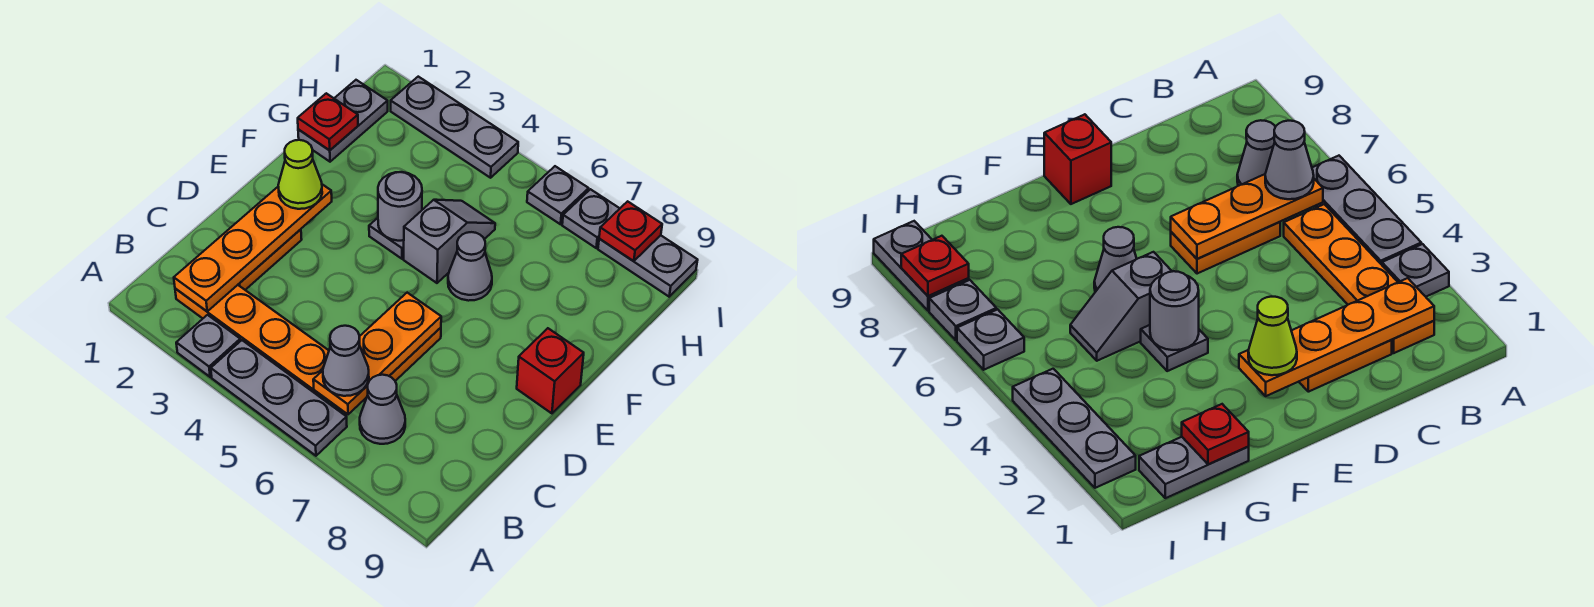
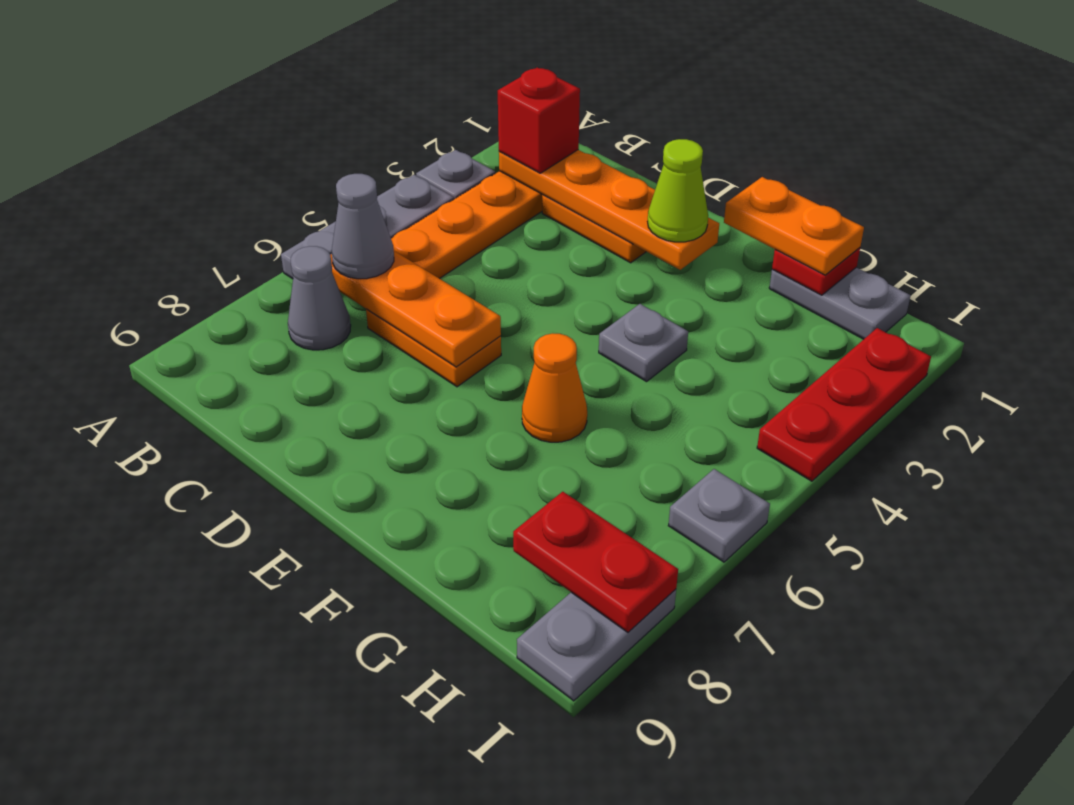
red brick E9 level 1 -> red brick B2 level 3
none -> orange plate F1:G1 level 3
grey round brick F4 level 2 -> none
grey slope F5:G5 level 1 top F -> none
grey cone F6 level 1 -> orange cone F6 level 1
grey plate I2:I4 level 1 -> red plate I2:I4 level 1
grey plate I7 level 1 -> none
red plate I8 level 2 -> red plate H8:I8 level 2

